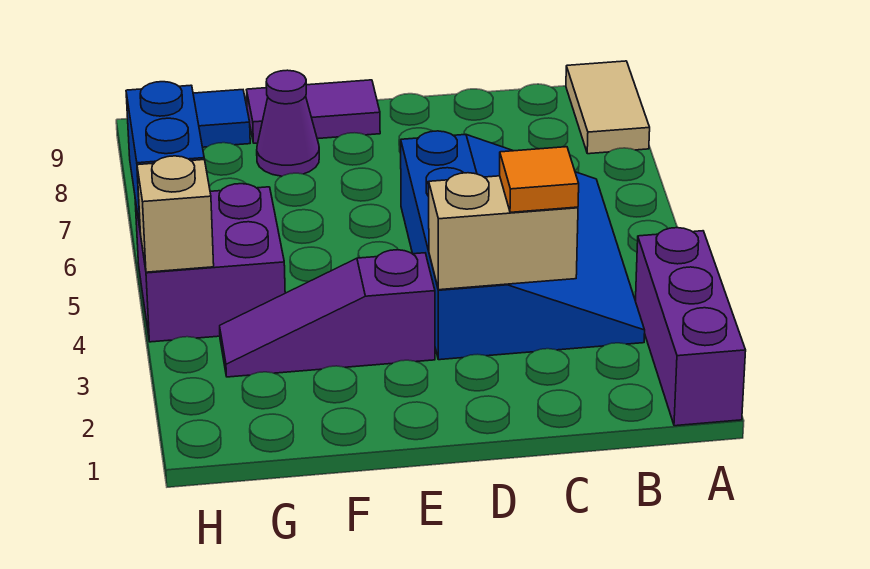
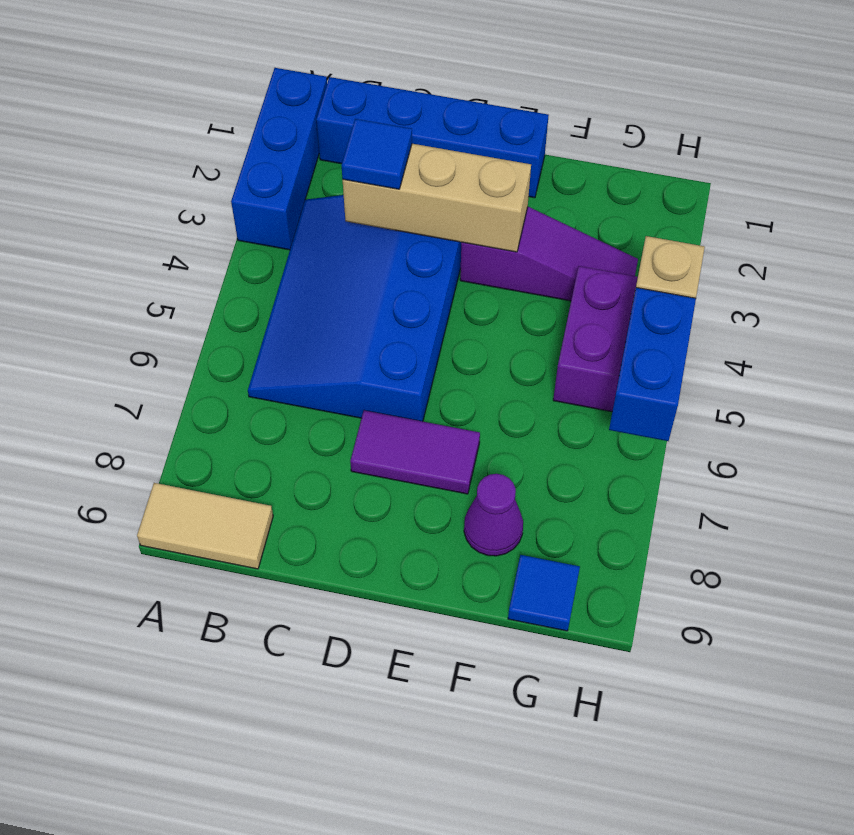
purple brick A1:A3 level 1 -> blue brick A1:A3 level 1
tan tile A8:A9 level 1 -> tan tile A9:B9 level 1
none -> blue brick B1:E1 level 1
tan brick C3:D3 level 2 -> tan brick C3:E3 level 2
orange tile C3 level 3 -> blue tile C3 level 3
purple tile E9:F9 level 1 -> purple tile D7:E7 level 1

